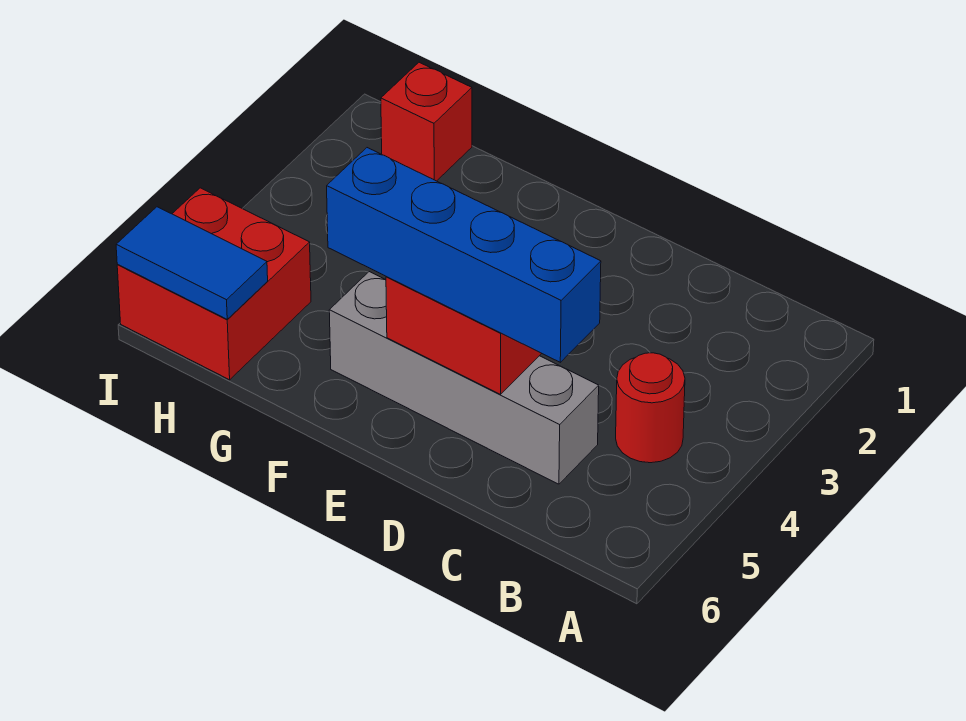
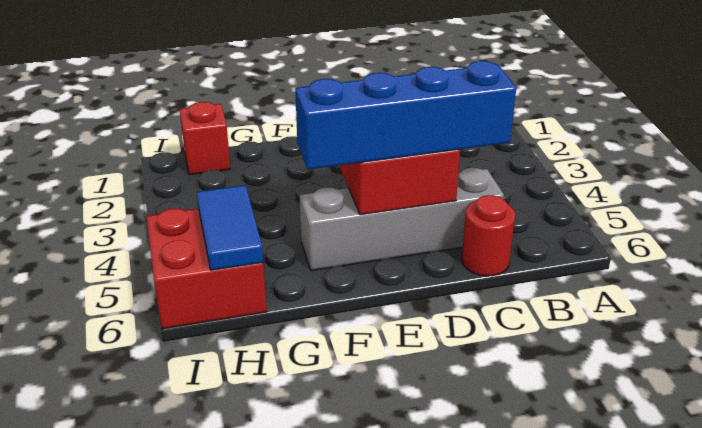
red round brick B4 level 1 -> red round brick C6 level 1
blue tile H6:I6 level 2 -> blue tile H5:H6 level 2

